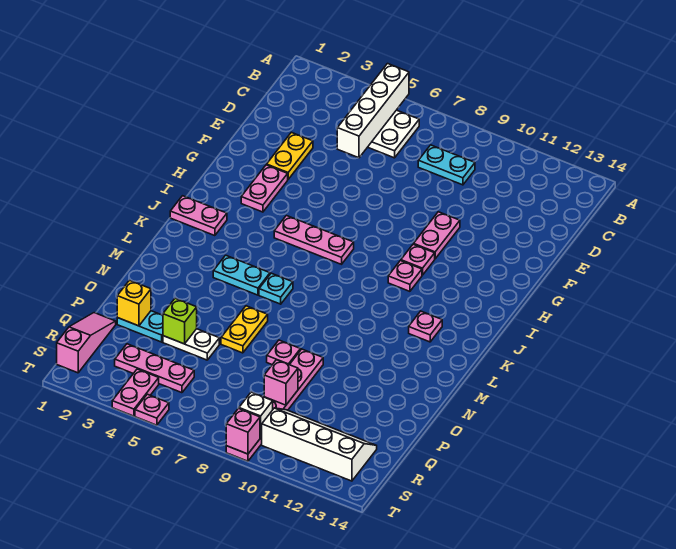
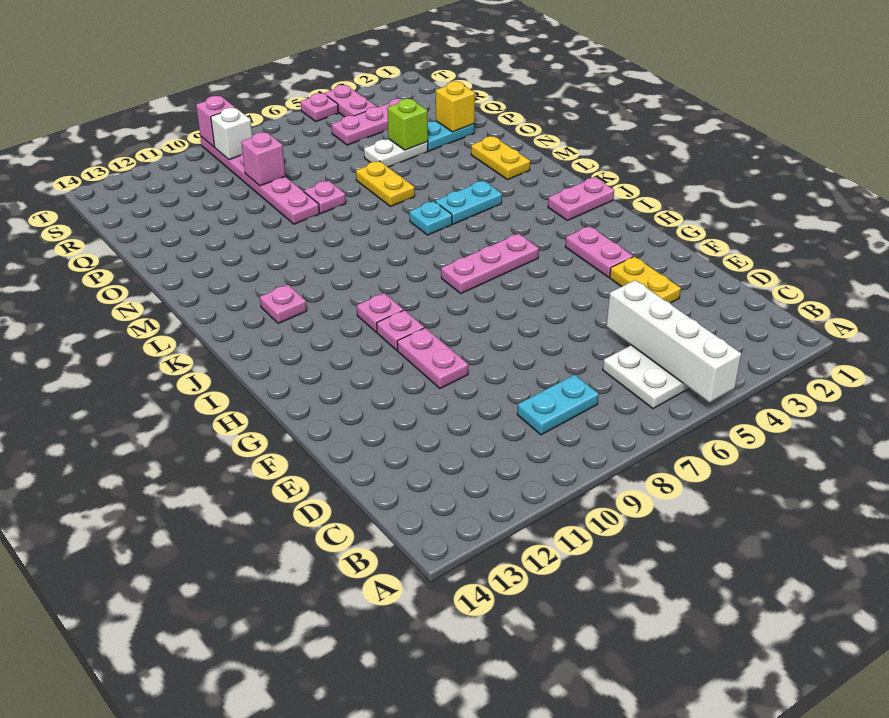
none -> yellow plate M2:N2 level 1
pink slope Q1:S1 level 1 top S -> none
white slope R10:S13 level 1 top S -> none

